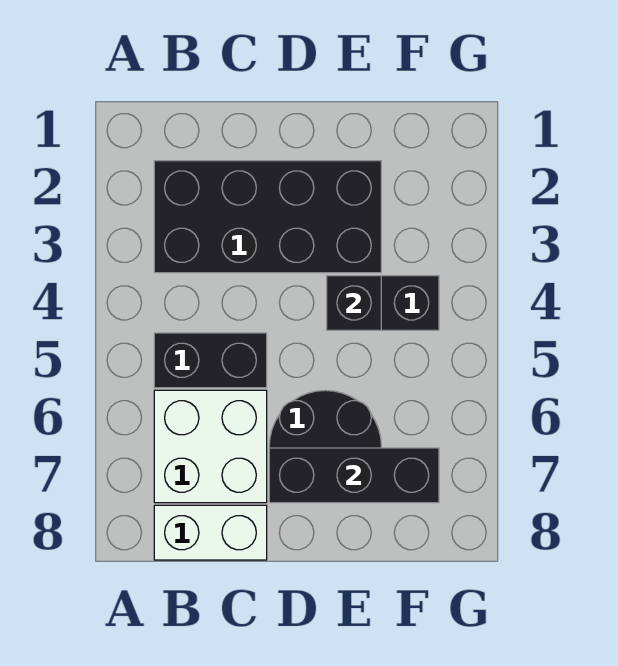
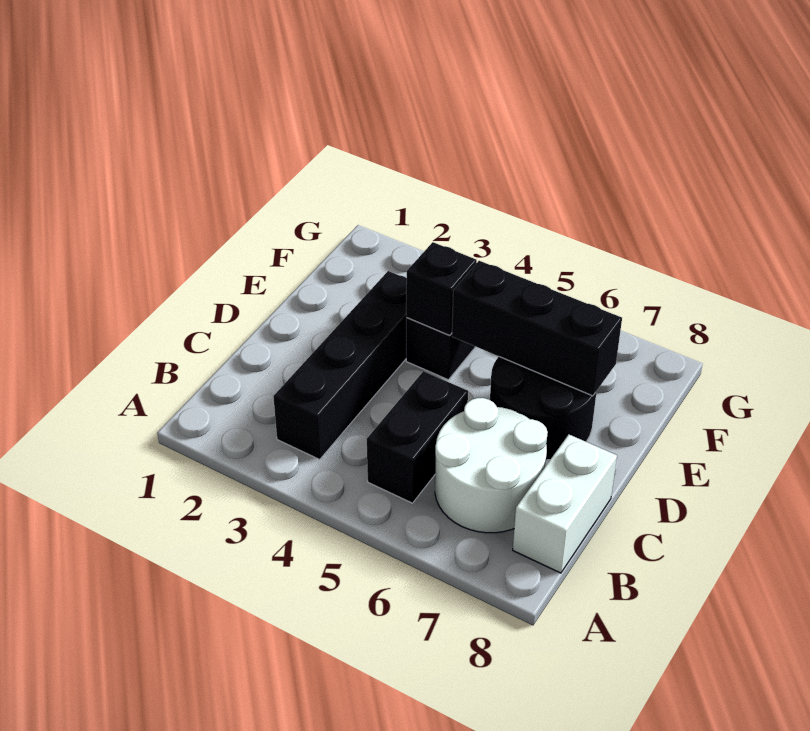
black brick B2:E3 level 1 -> black brick B3:E3 level 1
white brick B6:C7 level 1 -> white round brick B6:C7 level 1
black brick D7:F7 level 2 -> black brick E5:E7 level 2

